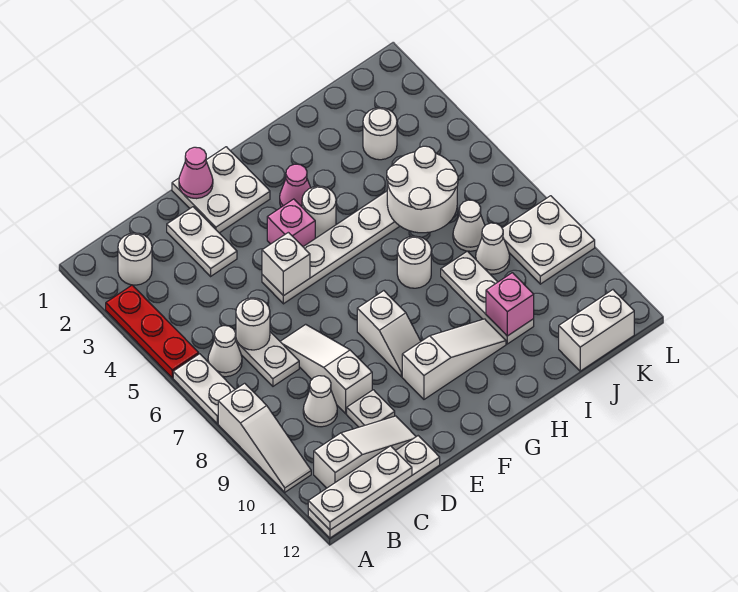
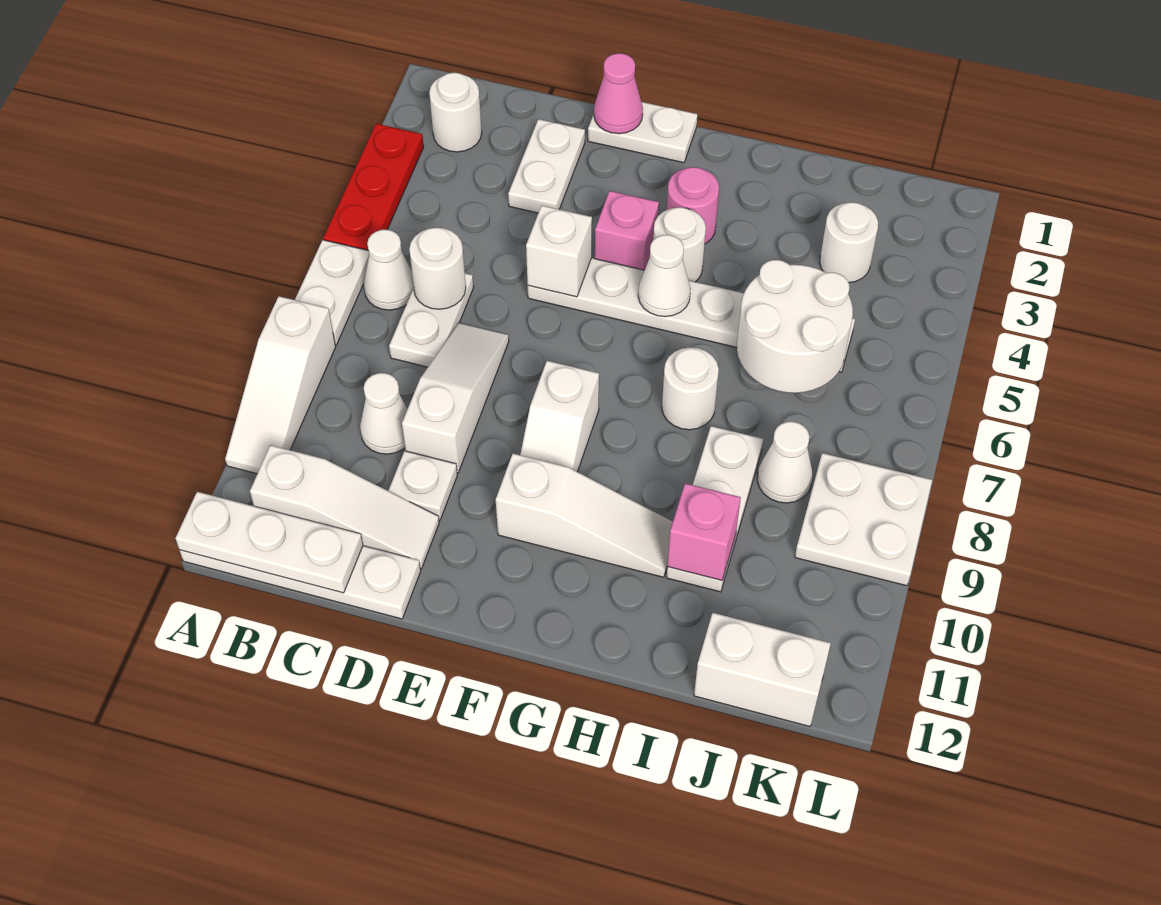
white plate E1:F2 level 1 -> white plate E1:F1 level 1
pink cone G3 level 1 -> pink round brick G3 level 1
white cone J7 level 1 -> white cone G5 level 2

